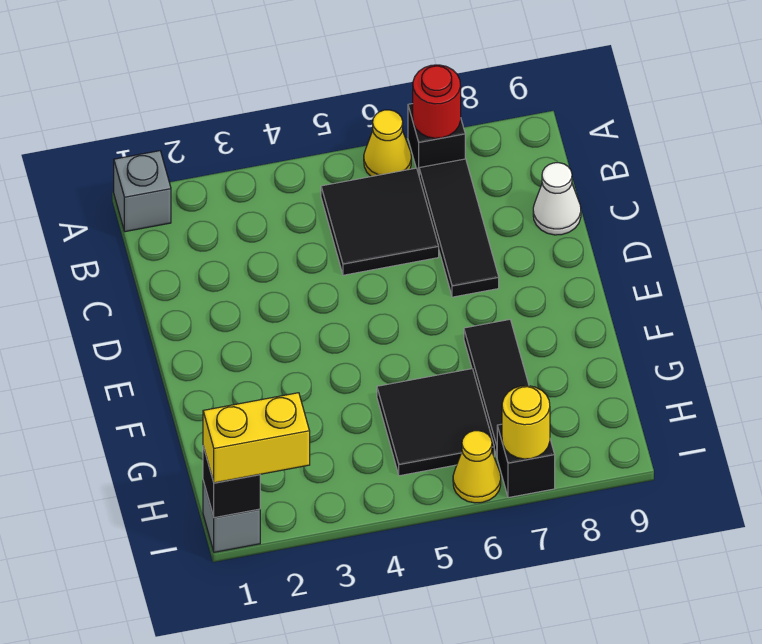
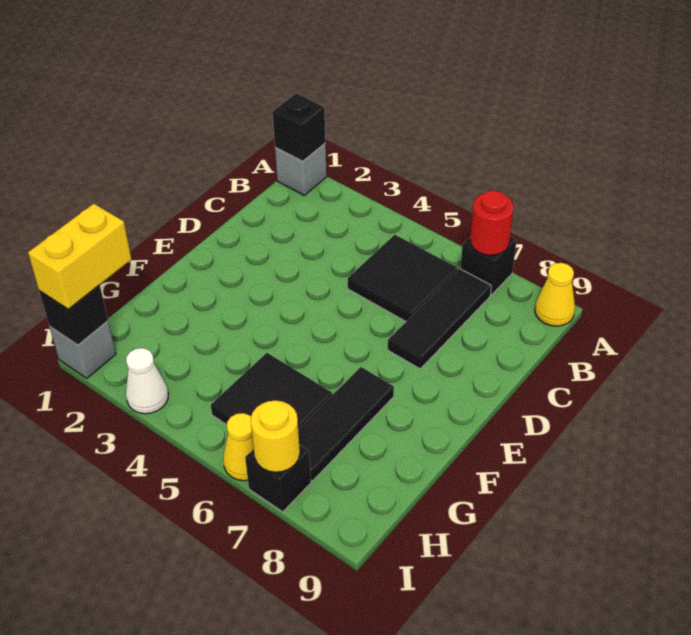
none -> black brick A1 level 2
yellow cone A6 level 1 -> yellow cone A9 level 1
white cone C9 level 1 -> white cone I3 level 1
yellow brick I1:I2 level 3 -> yellow brick H1:I1 level 3

